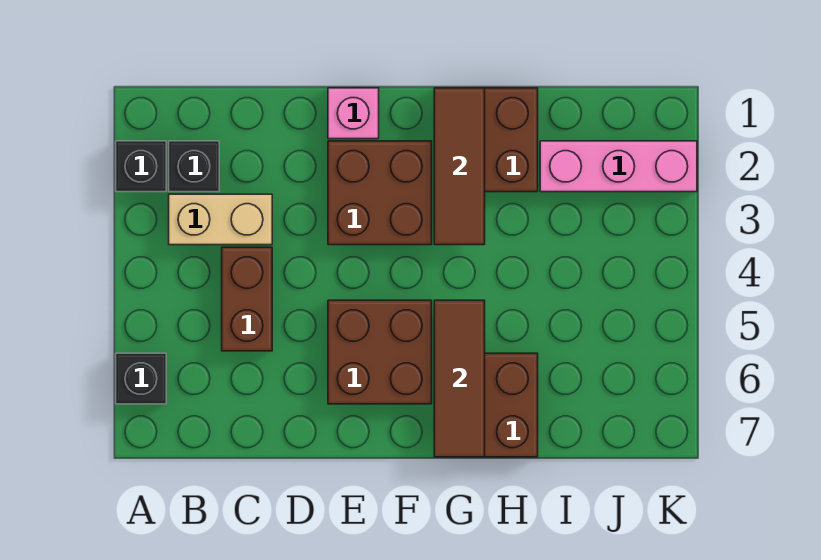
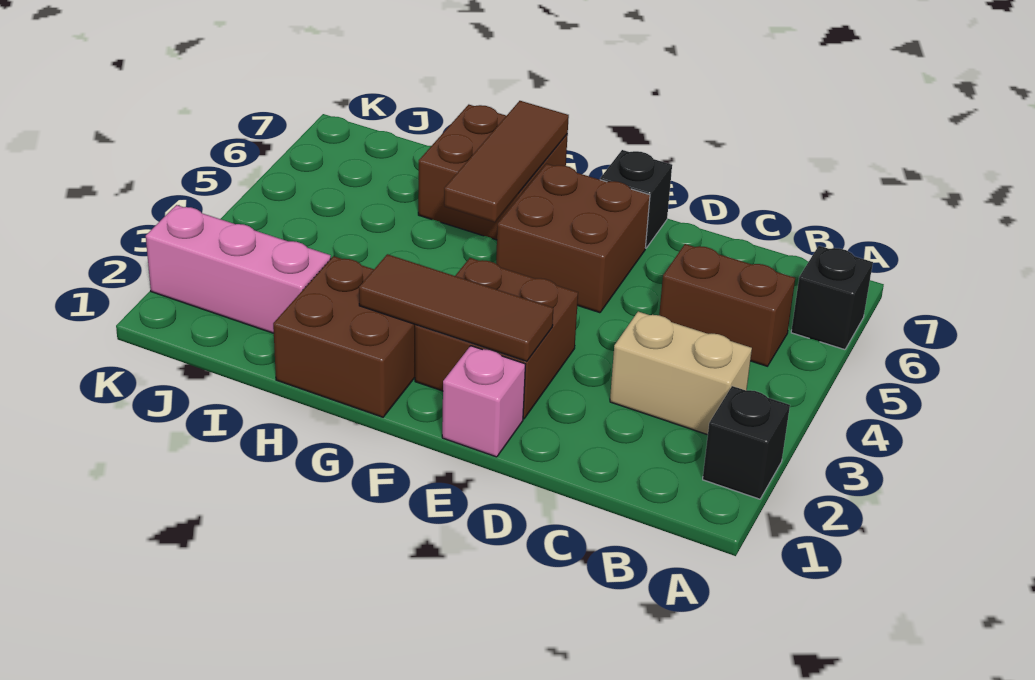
black brick B2 level 1 -> black brick E7 level 1
brown brick C4:C5 level 1 -> brown brick B5:C5 level 1
brown tile G1:G3 level 2 -> brown tile E2:G2 level 2

